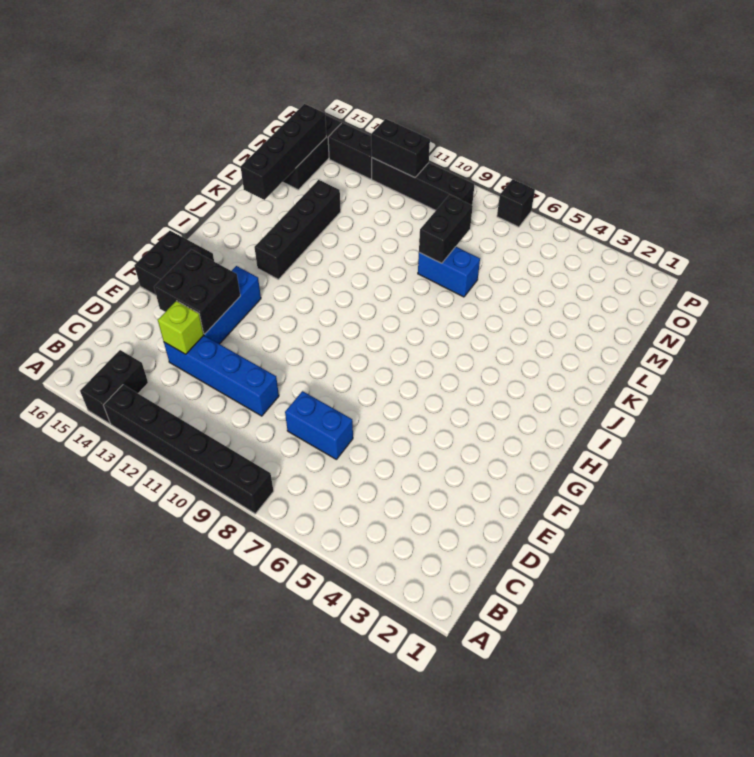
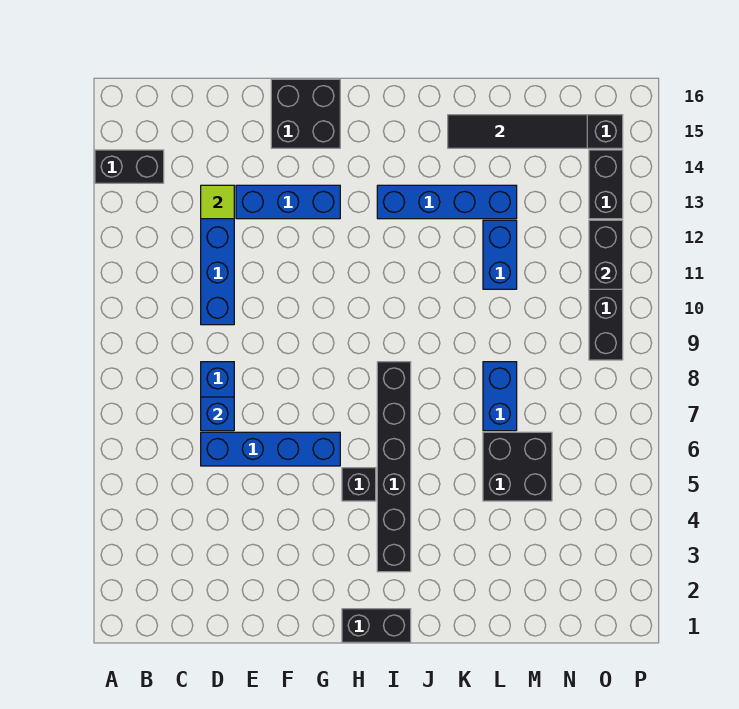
black brick A8:A13 level 1 -> black brick I3:I8 level 1
none -> blue brick D6:G6 level 1
none -> blue brick D7 level 2
lime brick D13 level 2 -> lime tile D13 level 2
black brick E13:F14 level 2 -> black brick L5:M6 level 1
black brick I13:L13 level 1 -> blue brick I13:L13 level 1
black brick K15:N15 level 2 -> black tile K15:N15 level 2
black brick L8:M8 level 2 -> black brick H1:I1 level 1
none -> blue brick L11:L12 level 1
black brick P7 level 1 -> black brick H5 level 1

